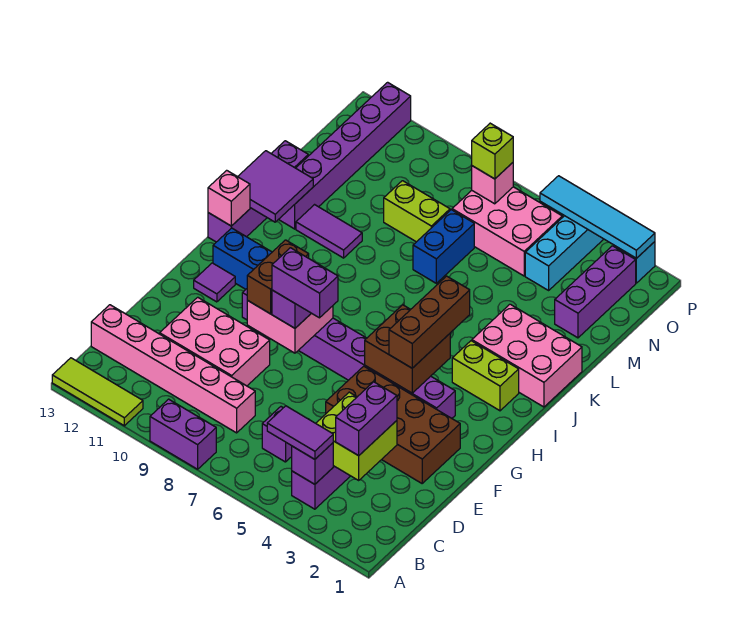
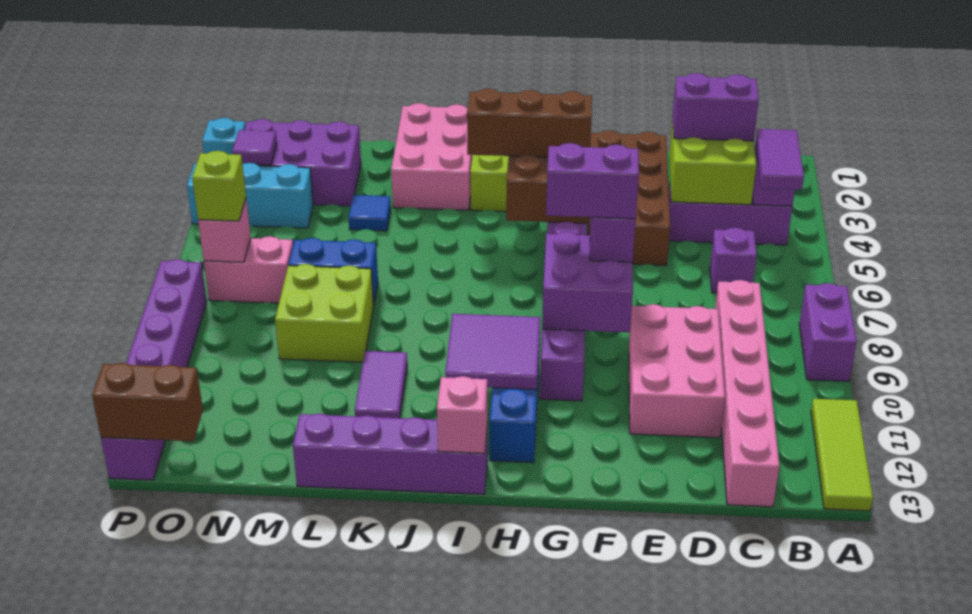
purple brick F7:F8 level 4 -> purple brick F8:G8 level 4
pink brick F8:G9 level 2 -> purple brick F8:G9 level 2
brown brick F9:G9 level 3 -> brown brick O13:P13 level 2
purple tile G12 level 1 -> purple tile O3 level 2
purple tile J12:K13 level 2 -> purple tile H10:I11 level 2
purple brick K12:P12 level 1 -> purple brick P8:P13 level 1
none -> blue tile L4 level 1
purple brick M2:O2 level 1 -> purple brick M2:O3 level 1
lime brick M8:M9 level 1 -> lime brick L8:M9 level 1
pink brick N5:O7 level 1 -> pink brick N7:O7 level 1
cyan tile P2:P5 level 2 -> none

